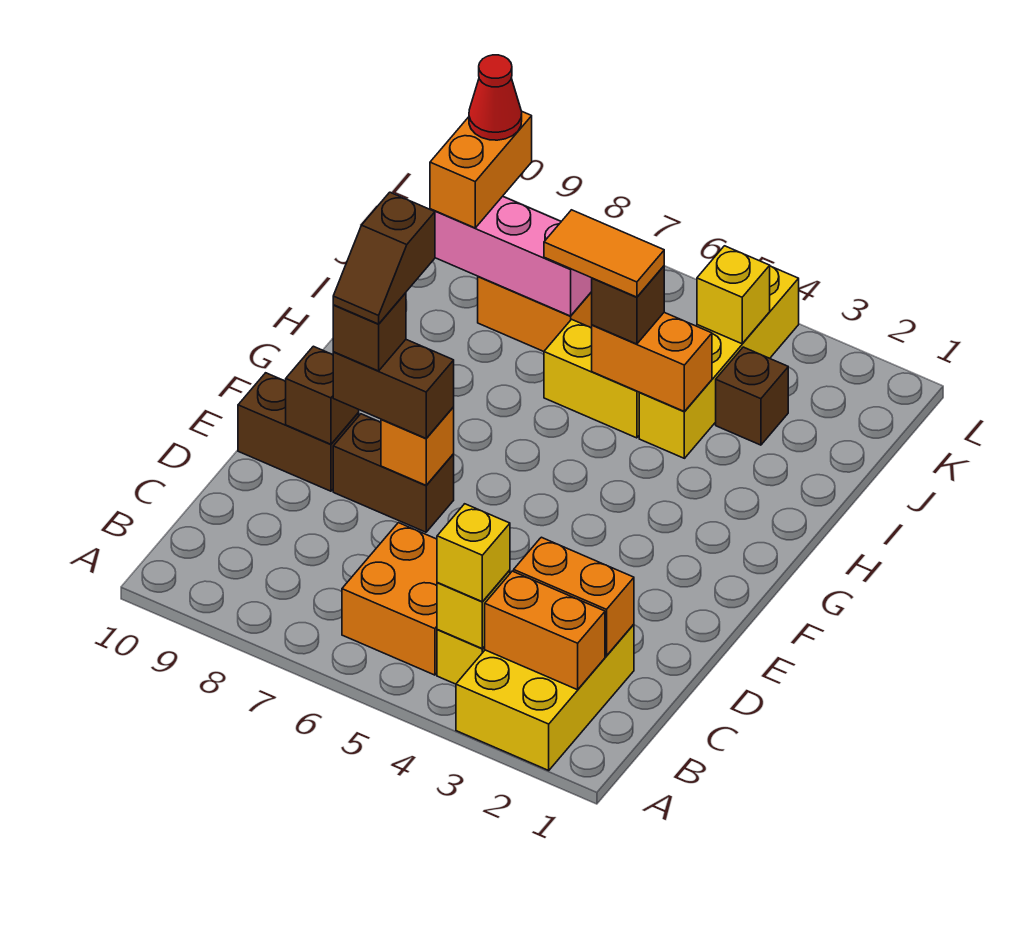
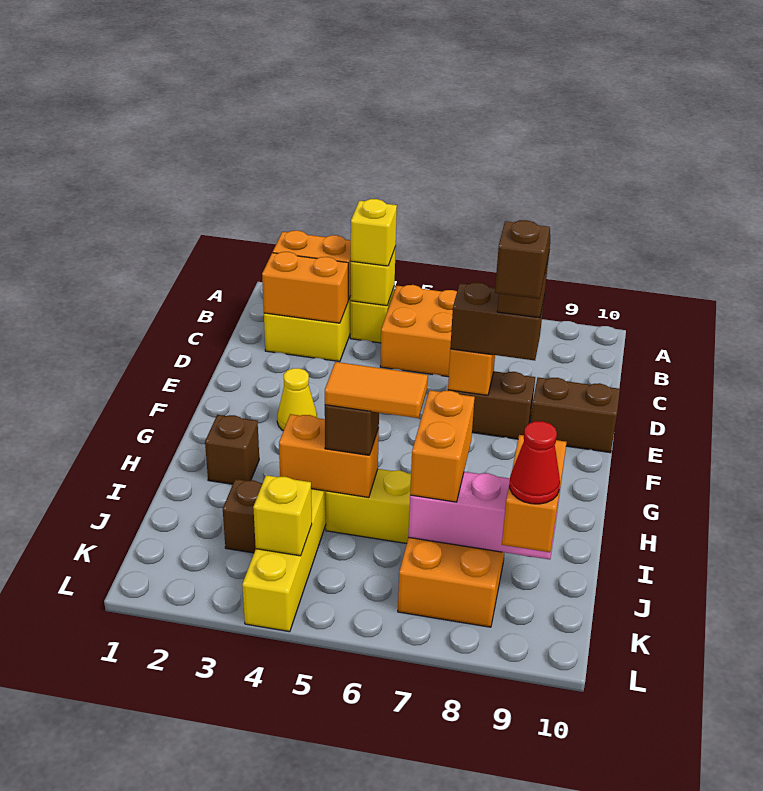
brown brick E9 level 2 -> brown brick H2 level 1
none -> yellow cone F3 level 1
none -> orange brick I7:J7 level 3

